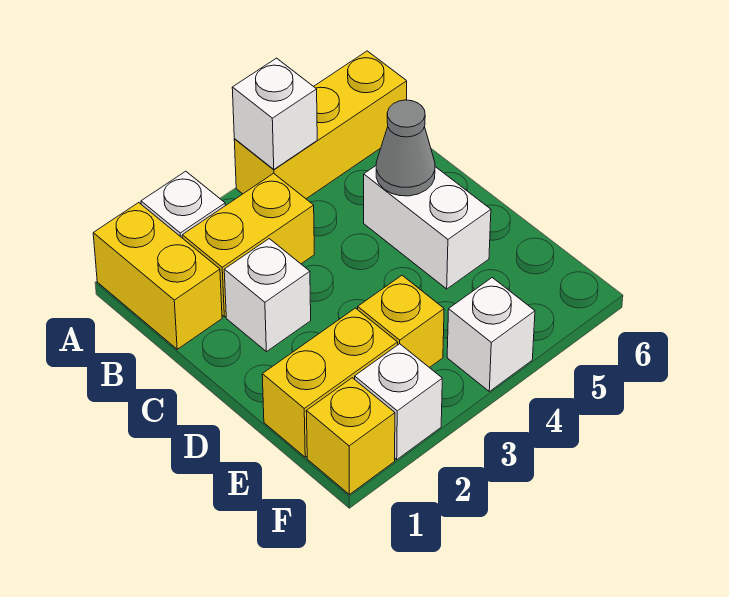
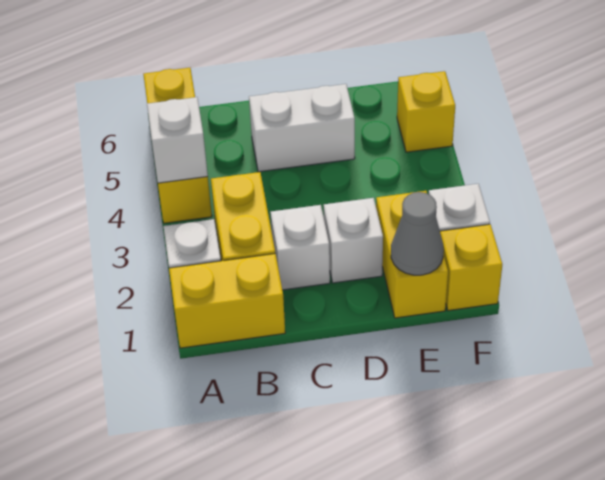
grey cone C5 level 2 -> grey cone E1 level 2
yellow brick E3 level 1 -> yellow brick F5 level 1
white brick F4 level 1 -> white brick D2 level 1

